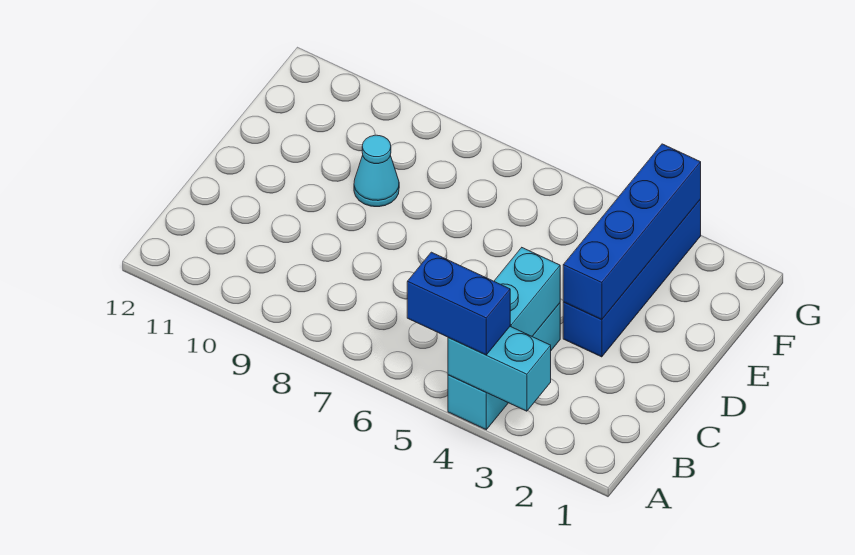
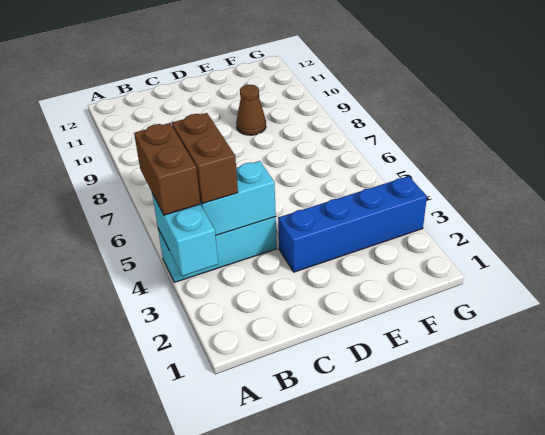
blue brick A4:A5 level 3 -> brown brick A4:A5 level 3
none -> brown brick B4:B5 level 3
blue brick D3:G3 level 2 -> none
cyan cone E9 level 1 -> brown cone E9 level 1

